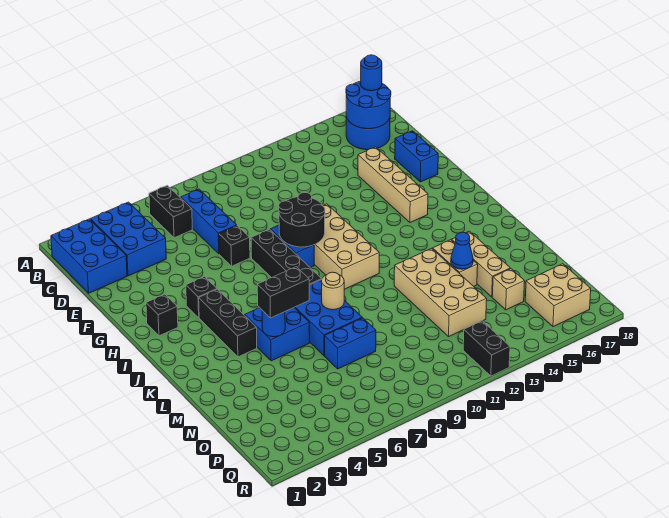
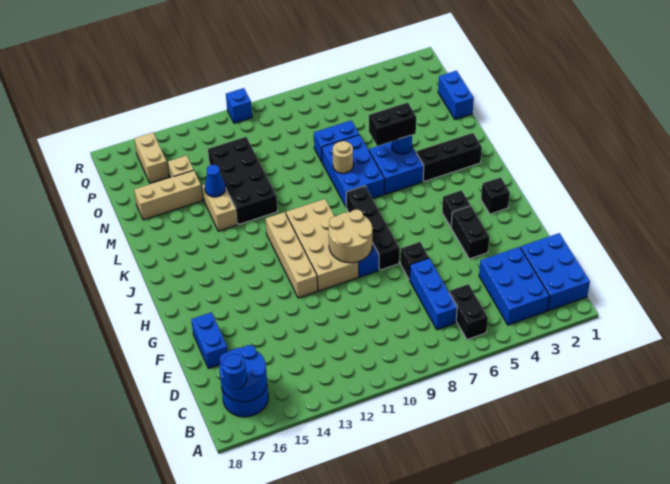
tan brick E15:H15 level 1 -> tan brick G12:J12 level 1
black round brick G9:H10 level 2 -> tan round brick G9:H10 level 2
black brick I4:K4 level 1 -> black brick K2:K4 level 1
tan brick L12:O13 level 1 -> black brick L12:O13 level 1
tan brick L15:N15 level 1 -> tan brick N15:N17 level 1
none -> blue brick N1:O1 level 1
tan brick P16:Q17 level 1 -> tan brick P16:Q16 level 1
black brick Q12:R12 level 1 -> black brick F4:G4 level 1
none -> blue brick R11 level 1

